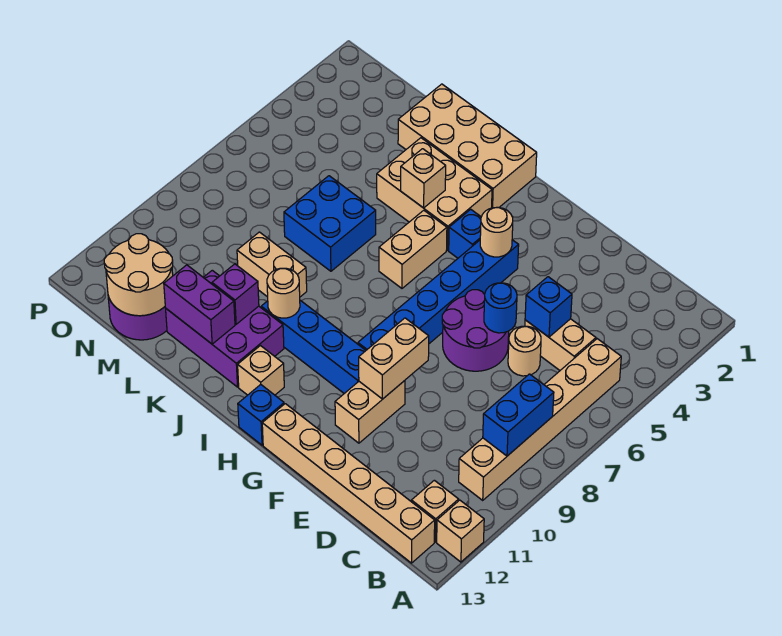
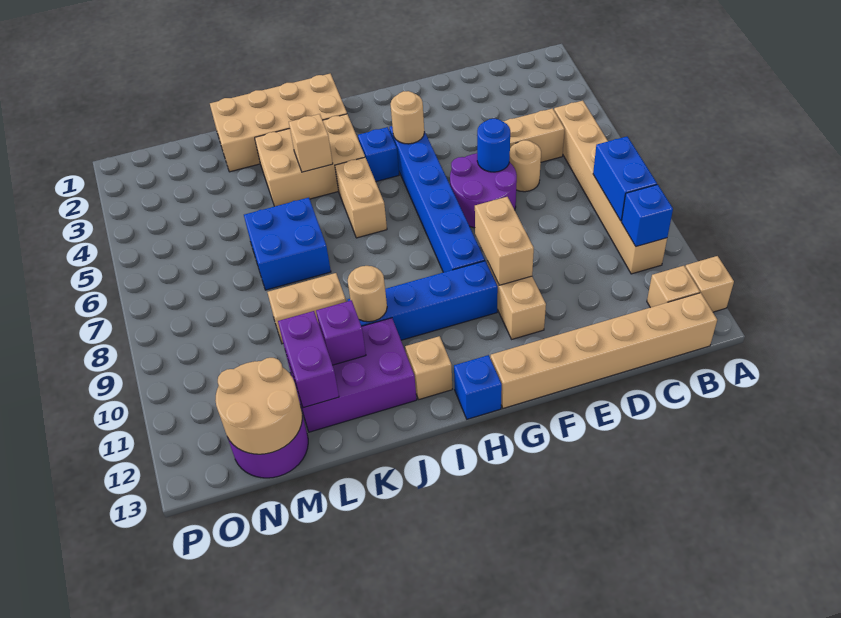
blue brick D5 level 2 -> blue brick B10 level 2
purple brick K12:L12 level 2 -> purple brick L11:L12 level 2

